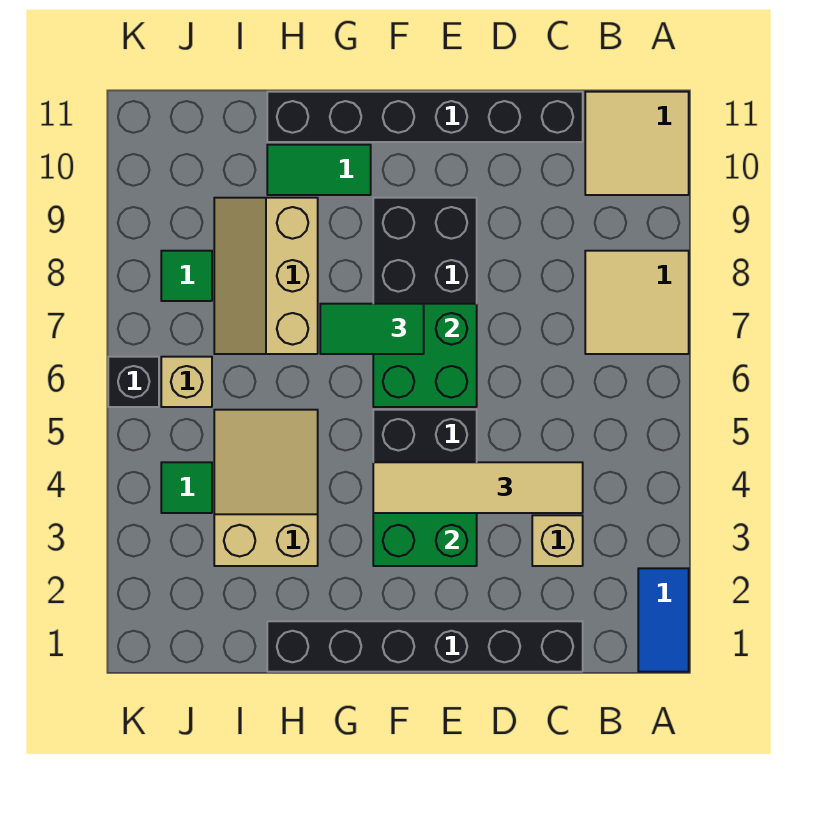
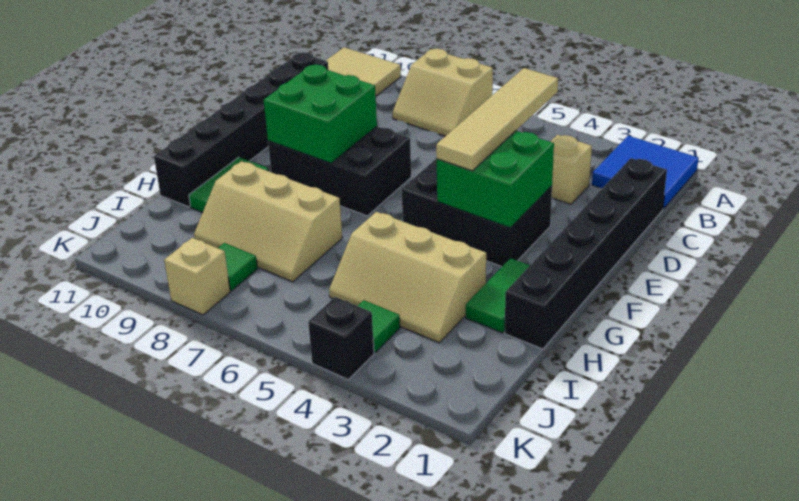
blue tile A1:A2 level 1 -> blue tile A1:B2 level 1
tan tile A7:B8 level 1 -> tan slope A7:B8 level 1 top A
green brick E6:F7 level 2 -> green brick E8:F9 level 2
green tile F7:G7 level 3 -> green tile G2:H2 level 1
tan slope H3:I5 level 1 top 3 -> tan slope H3:I5 level 1 top H
tan brick J6 level 1 -> tan brick K8 level 1
black brick K6 level 1 -> black brick K4 level 1

